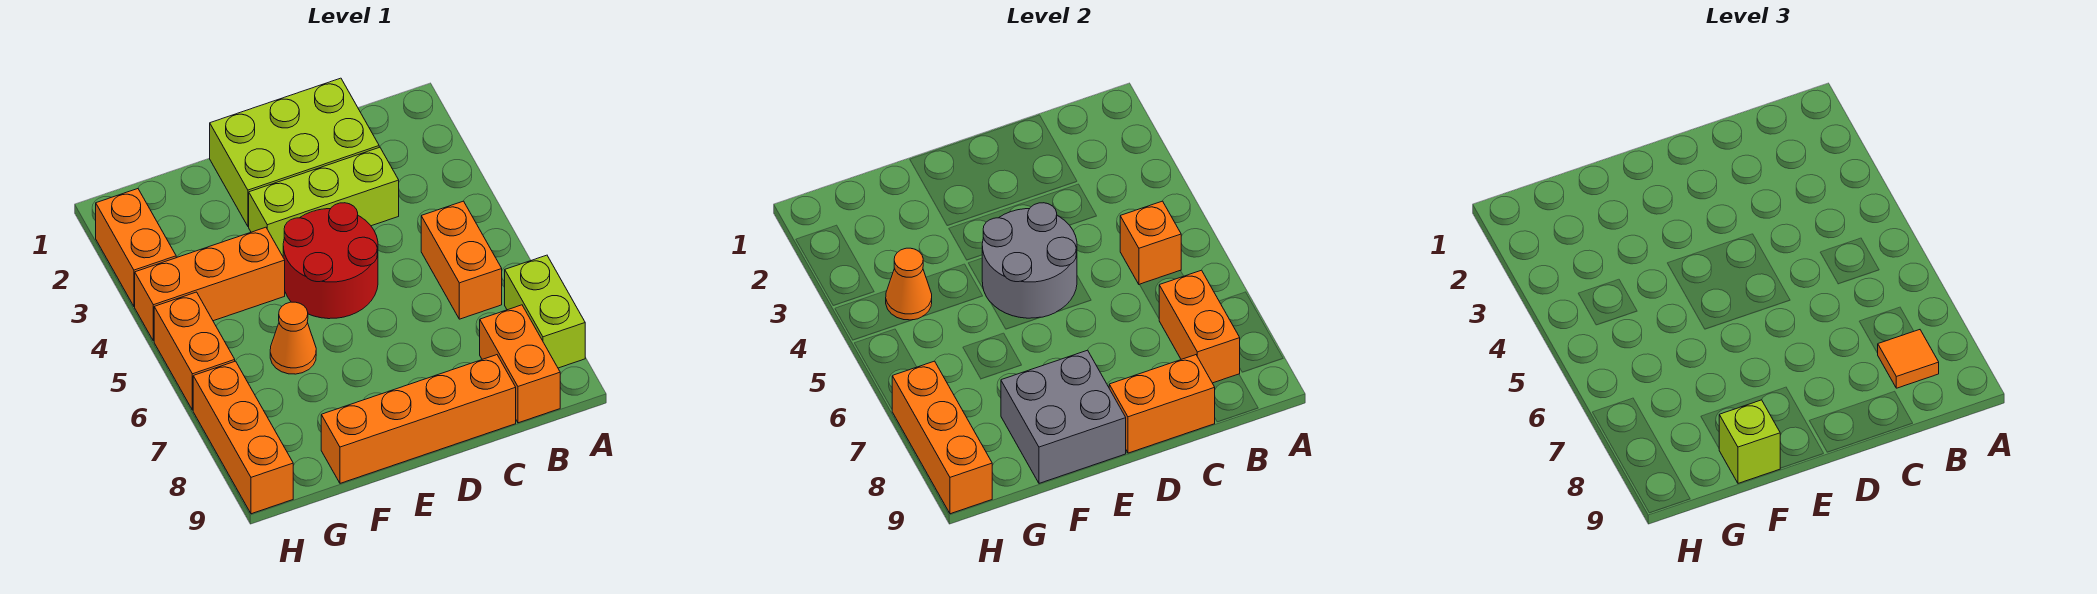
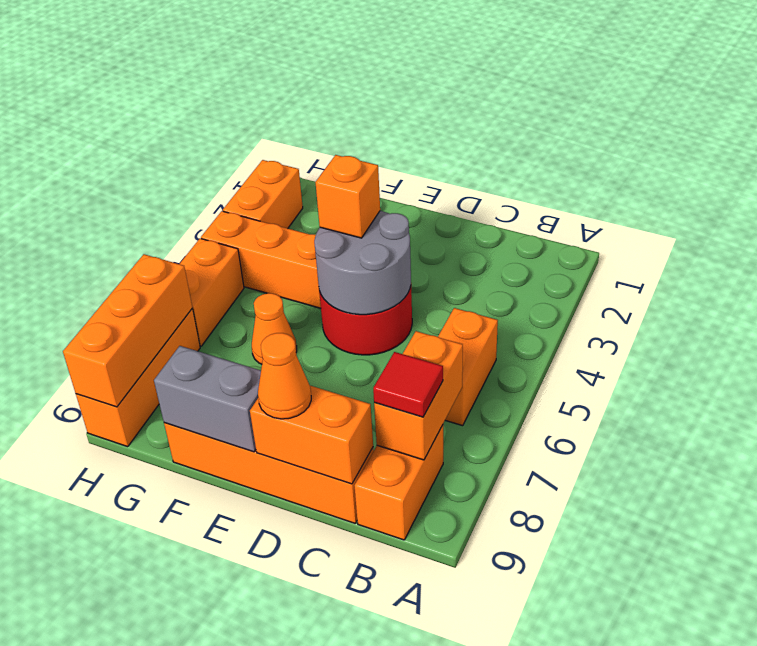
lime brick A7:A8 level 1 -> none
orange brick B5 level 2 -> orange brick E4 level 3
orange tile B8 level 3 -> red tile B8 level 3
lime brick C1:E2 level 1 -> none
lime brick C3:E3 level 1 -> none
grey brick E8:F9 level 2 -> grey brick E9:F9 level 2
lime brick F9 level 3 -> none
orange cone G4 level 2 -> orange cone D9 level 3

